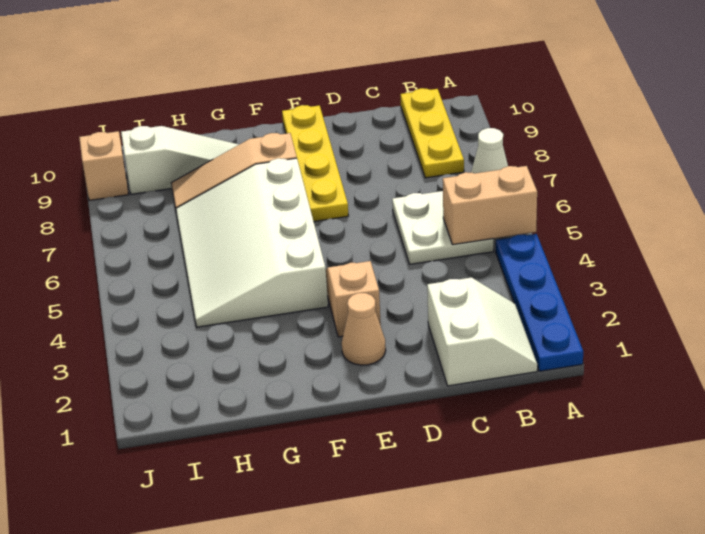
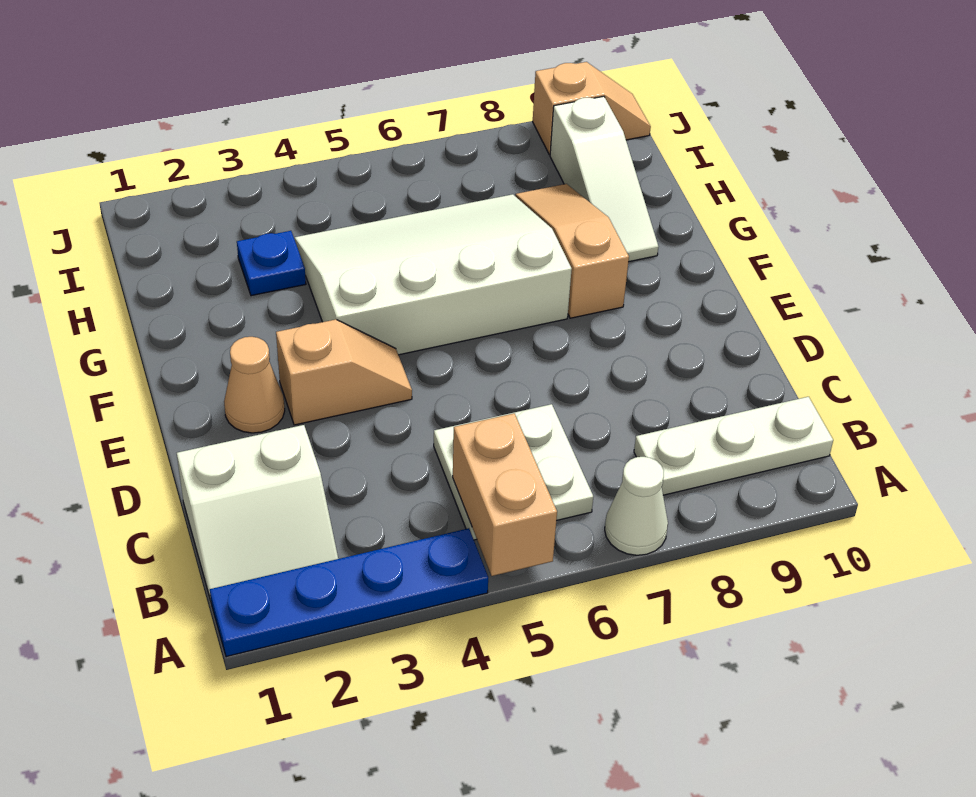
yellow plate B8:B10 level 1 -> white plate B8:B10 level 1
yellow plate E7:E10 level 1 -> none
none -> blue plate H3 level 1

